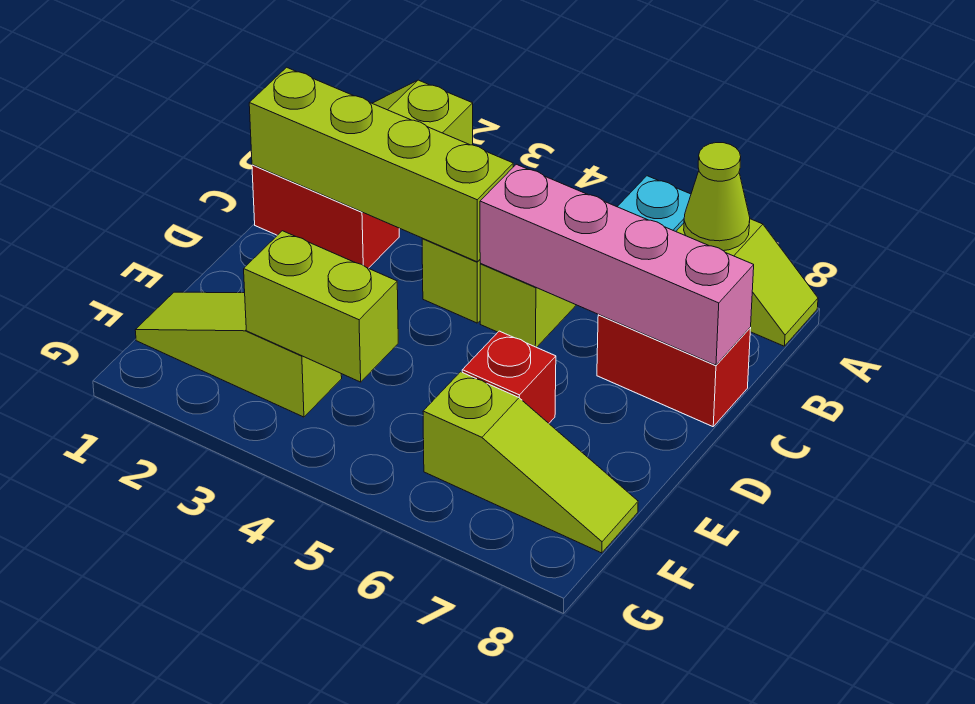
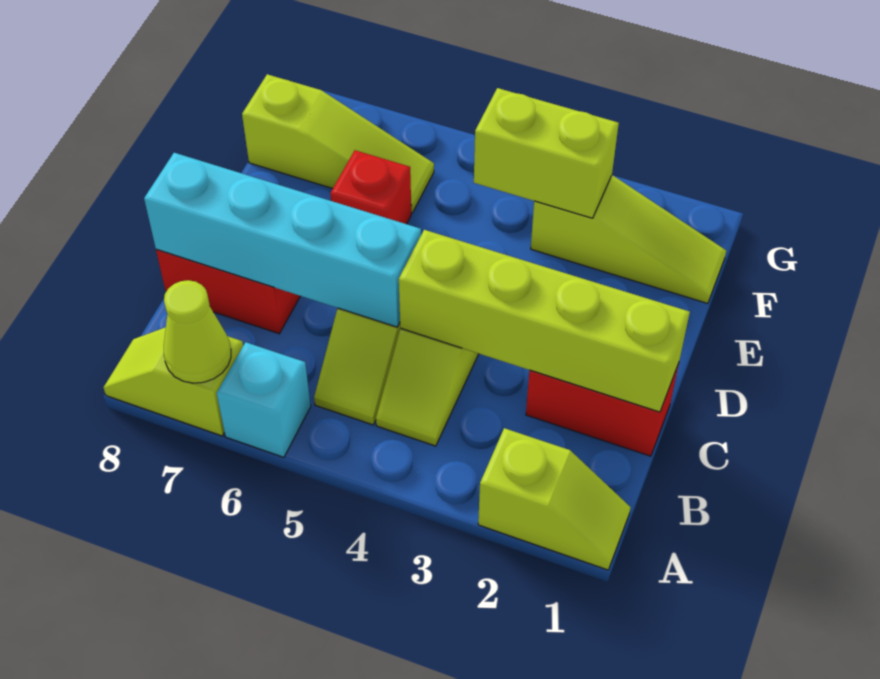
pink brick C5:C8 level 2 -> cyan brick C5:C8 level 2
lime slope F6:F8 level 1 top 6 -> lime slope F6:F8 level 1 top 8

